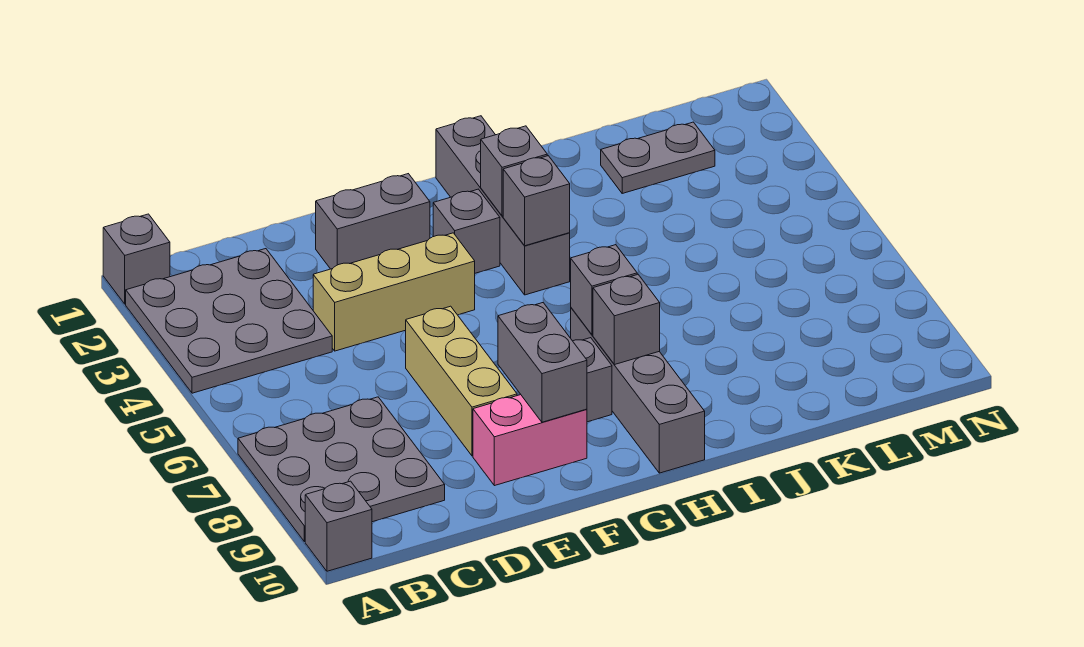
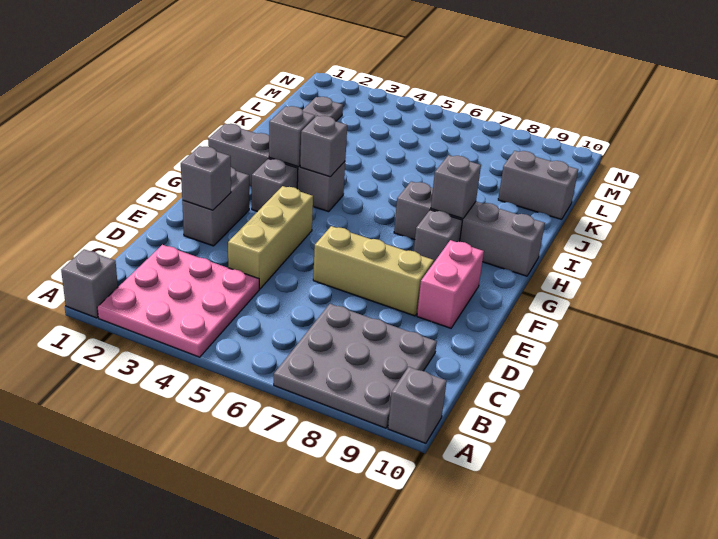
grey plate A2:C4 level 1 -> pink plate A2:C4 level 1
grey brick F8:F9 level 2 -> grey brick K9:K10 level 1
grey brick H7 level 2 -> grey brick E2 level 2

